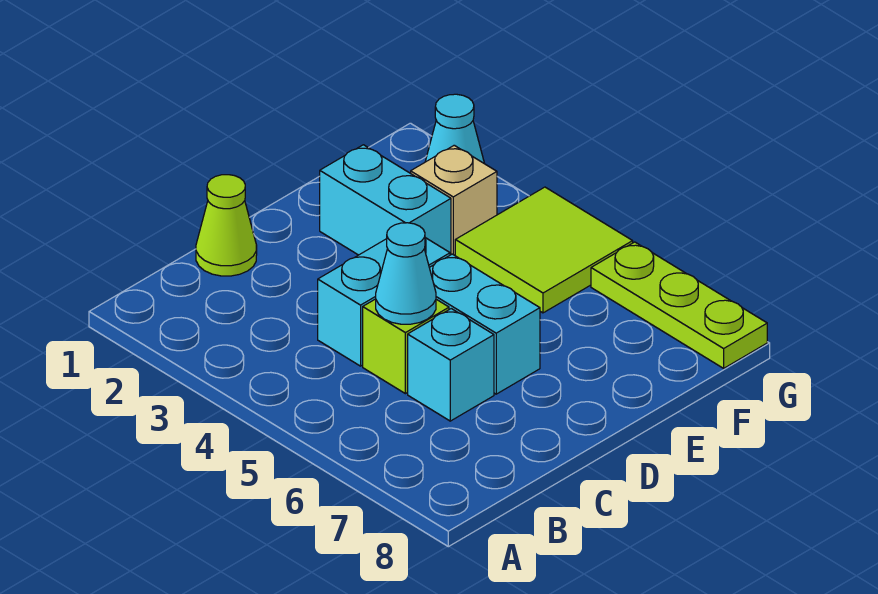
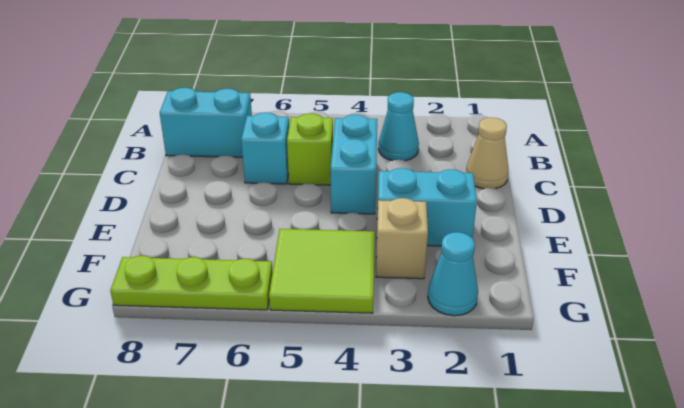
lime cone C1 level 1 -> tan cone C1 level 1
cyan cone C5 level 2 -> cyan cone B3 level 1
cyan brick D5:D6 level 1 -> cyan brick B7:B8 level 1

